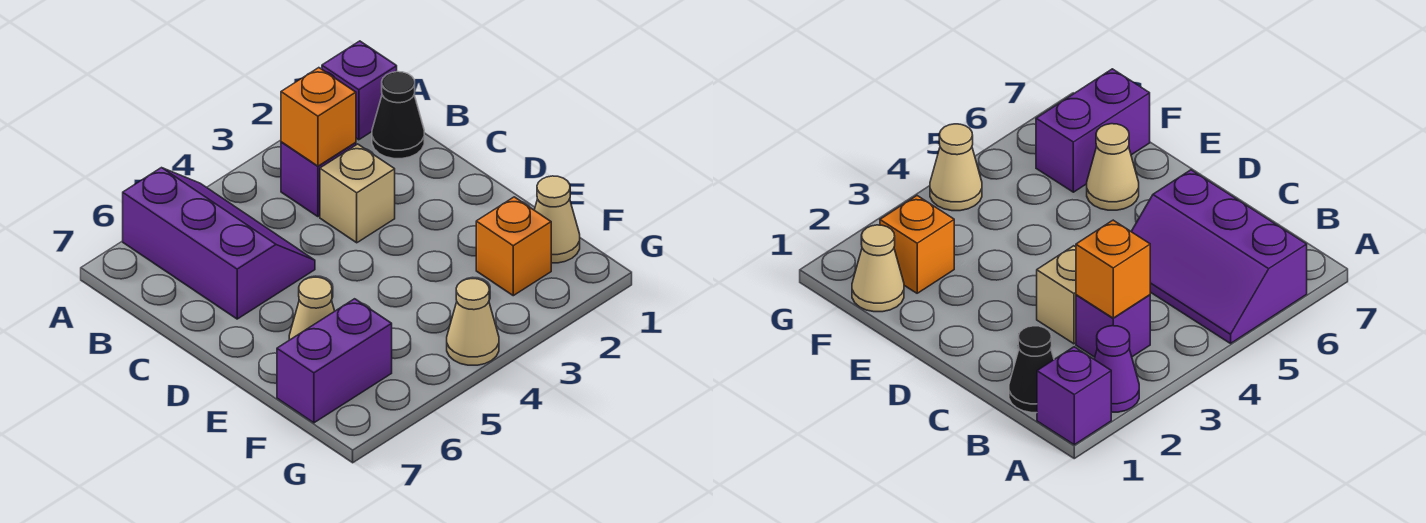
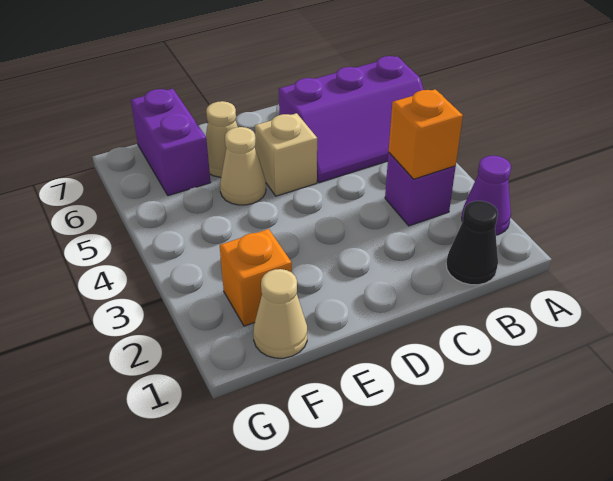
purple brick A1 level 1 -> none
tan brick C3 level 1 -> tan brick D5 level 1
tan cone G4 level 1 -> tan cone E5 level 1

